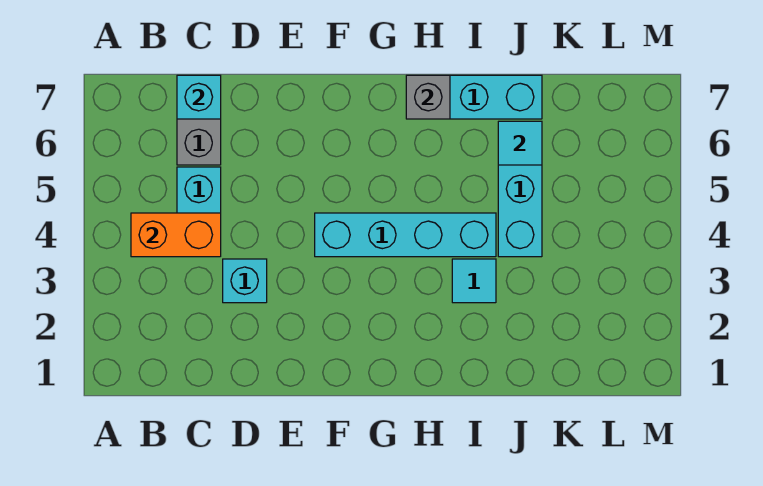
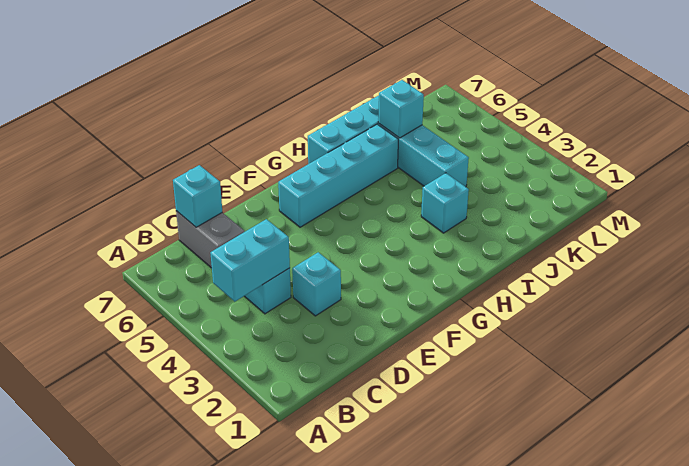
orange brick B4:C4 level 2 -> cyan brick B4:C4 level 2
cyan brick F4:I4 level 1 -> cyan brick F6:I6 level 1
grey brick H7 level 2 -> none
cyan tile I3 level 1 -> cyan brick I3 level 1
cyan tile J6 level 2 -> cyan brick J6 level 2

